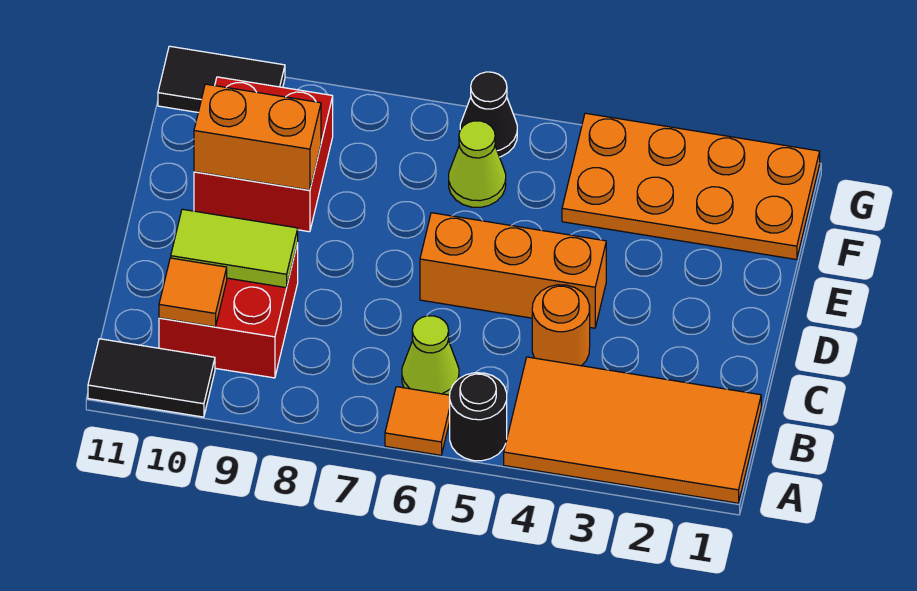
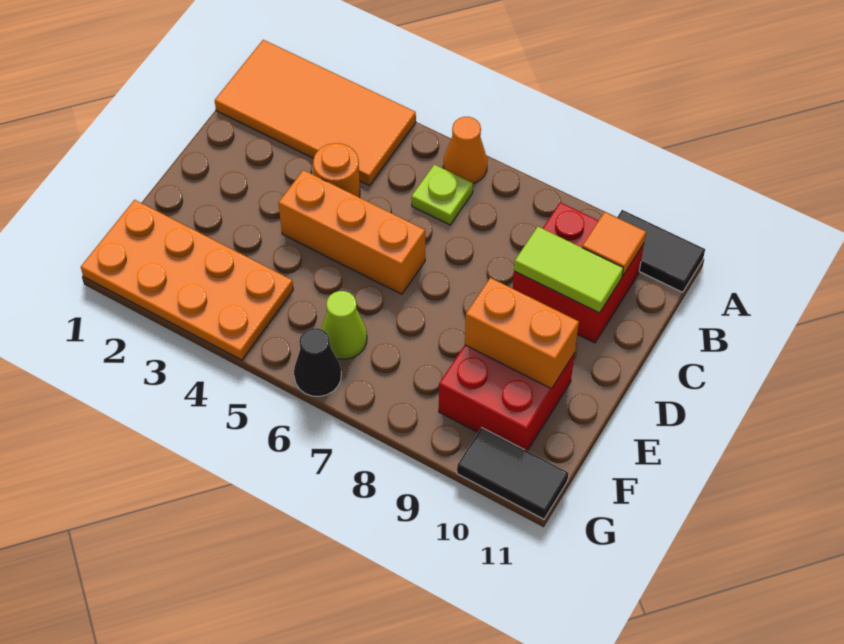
black round brick A5 level 1 -> none
orange tile A6 level 1 -> orange cone A6 level 1
lime cone B6 level 1 -> lime plate B6 level 1

